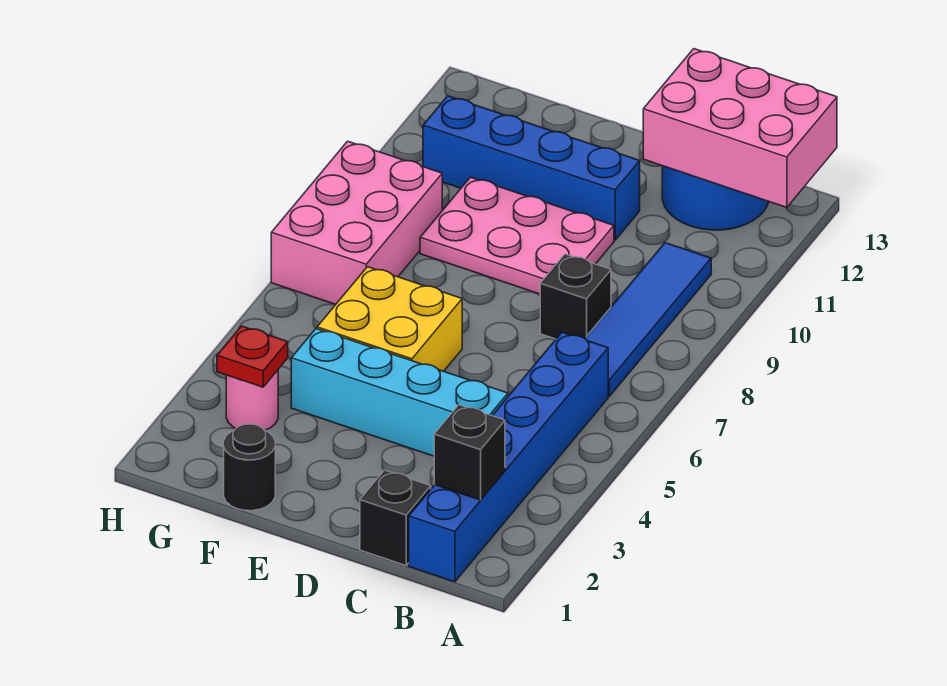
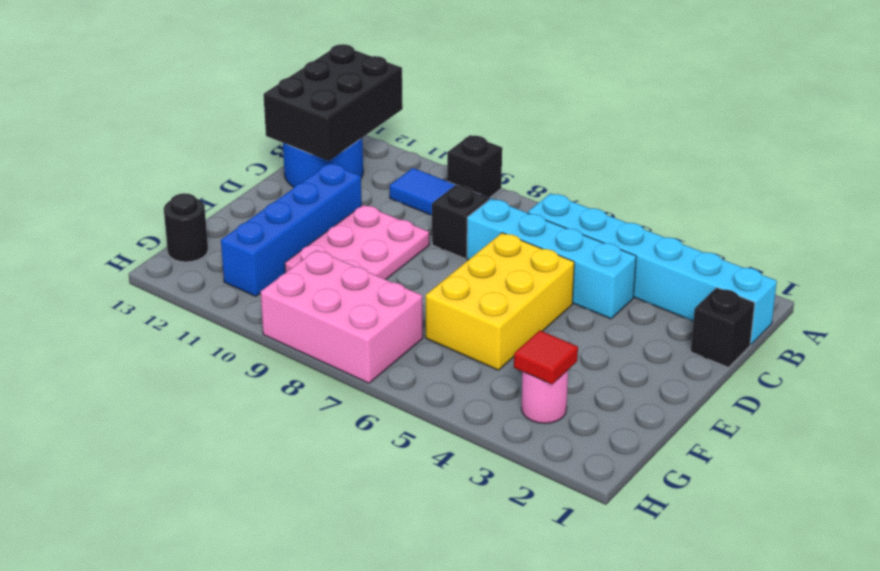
pink brick A12:C13 level 2 -> black brick A12:C13 level 2
blue brick B1:B6 level 1 -> cyan brick B1:B6 level 1
black brick B2 level 2 -> black brick A9 level 1
cyan brick C4:F4 level 1 -> cyan brick C4:C7 level 1
yellow brick E5:F6 level 1 -> yellow brick D5:F6 level 1
black round brick F1 level 1 -> black round brick G13 level 1
red plate G3 level 2 -> red tile G3 level 2

